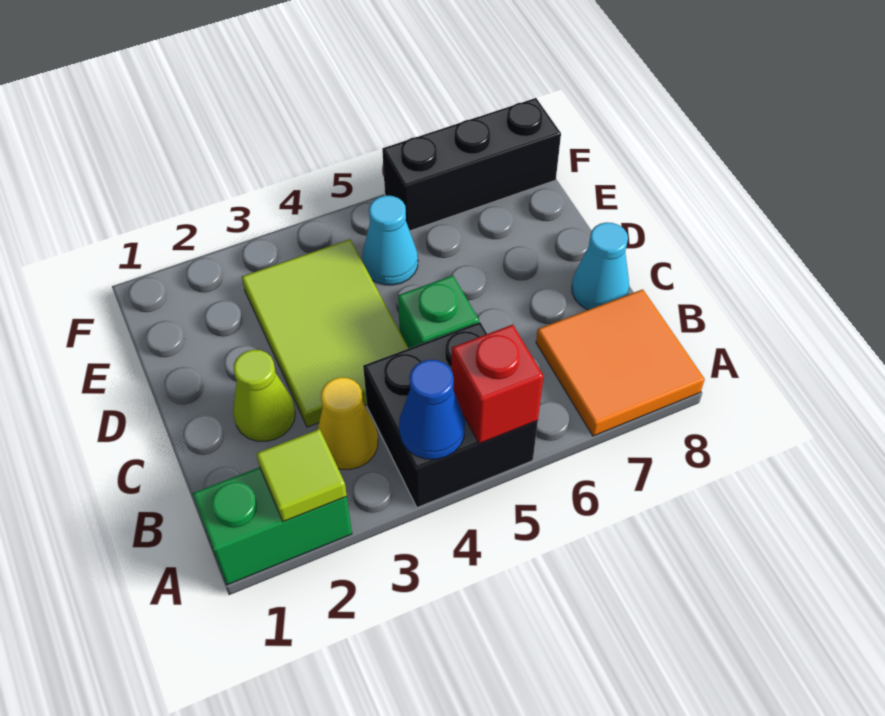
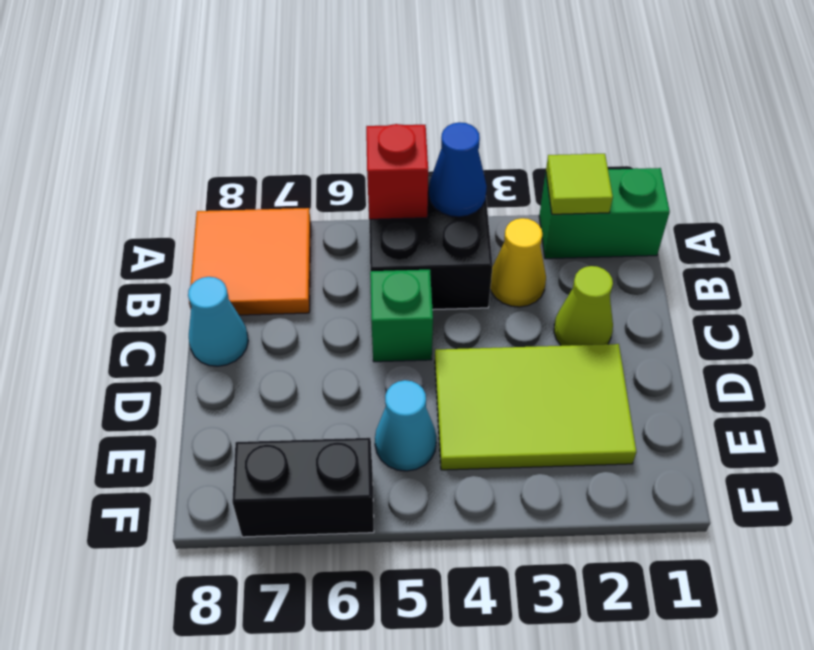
lime tile C3:E4 level 1 -> lime tile D2:E4 level 1
black brick F6:F8 level 1 -> black brick F6:F7 level 1

